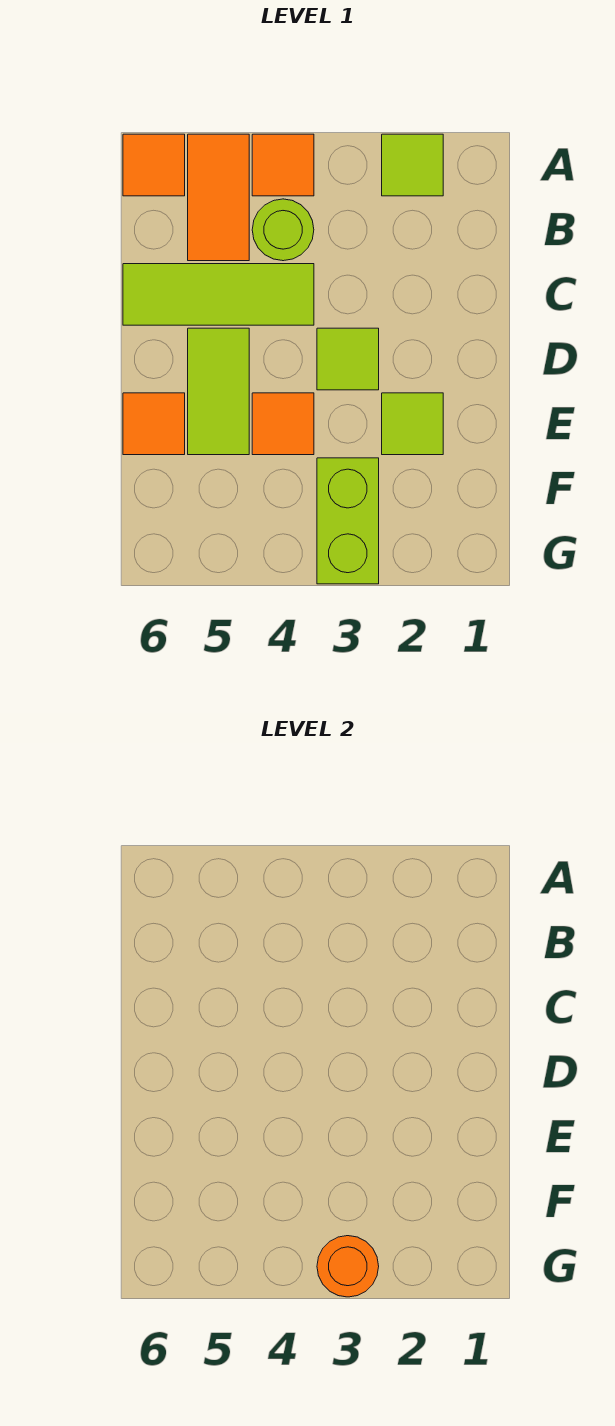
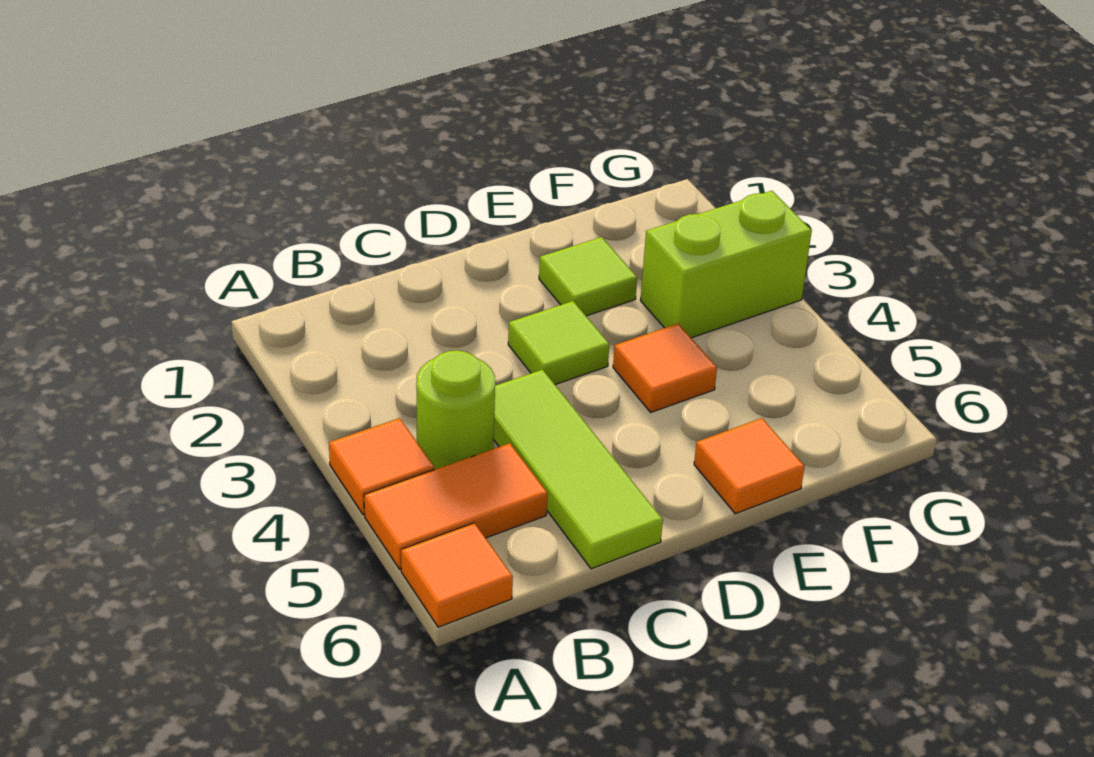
lime tile A2 level 1 -> none
lime tile D5:E5 level 1 -> none
orange round brick G3 level 2 -> none

